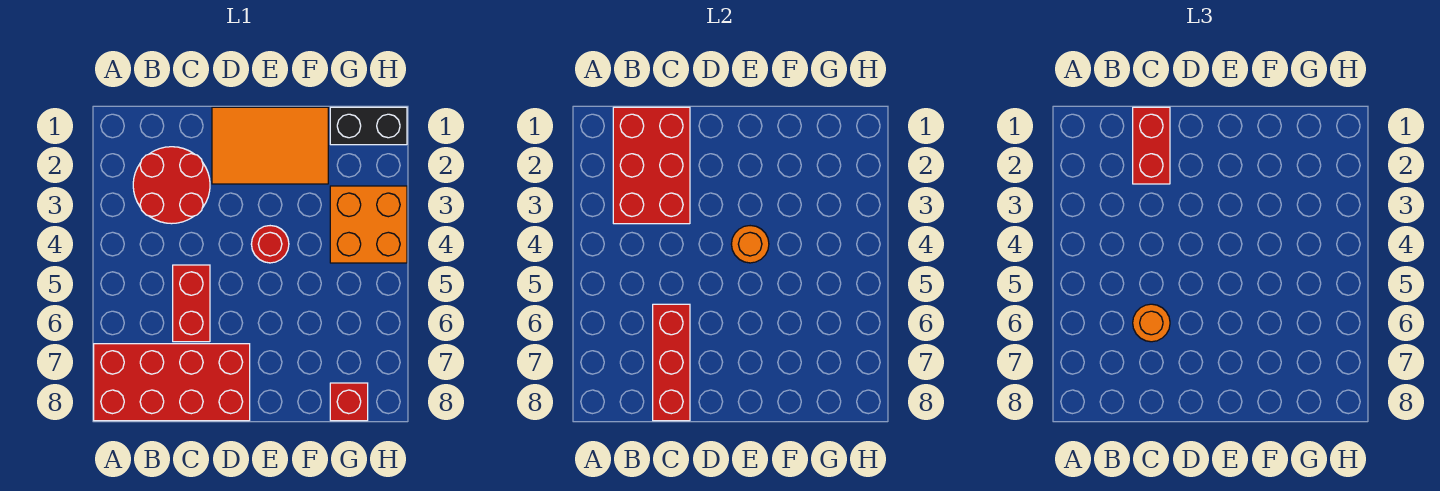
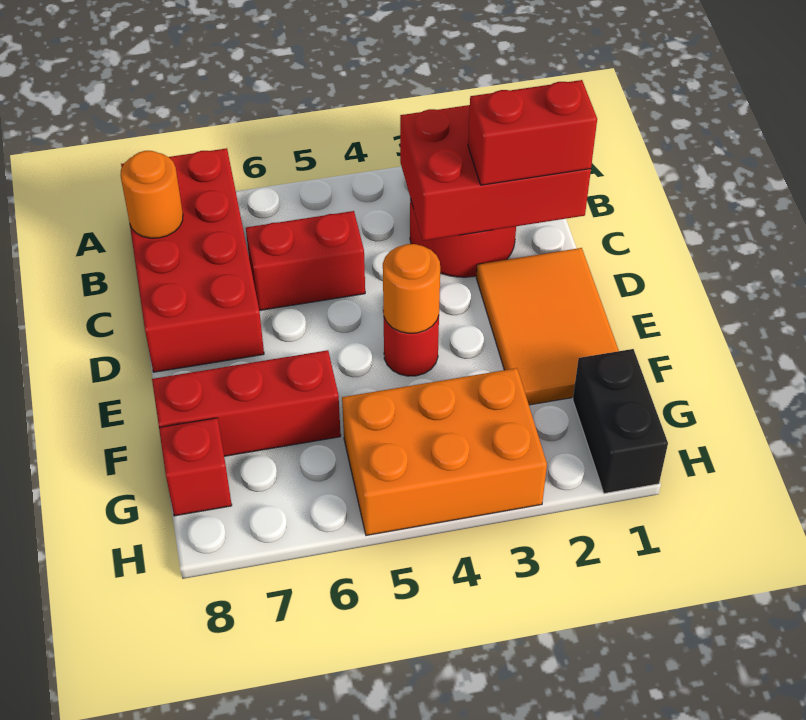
red brick C6:C8 level 2 -> red brick F6:F8 level 1
orange round brick C6 level 3 -> orange round brick B8 level 2
orange brick G3:H4 level 1 -> orange brick G3:H5 level 1

